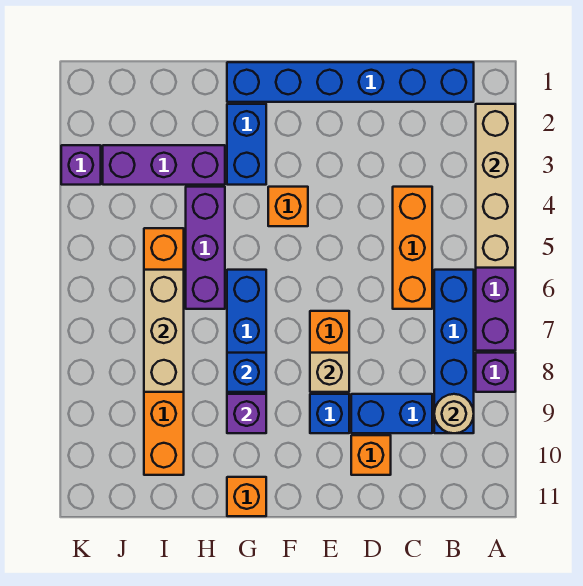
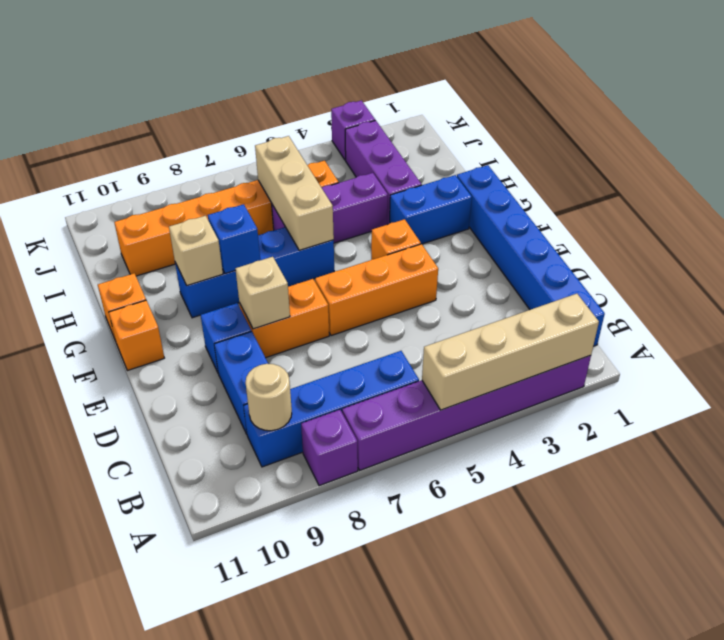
orange brick C4:C6 level 1 -> orange brick E4:E6 level 1
orange brick D10 level 1 -> orange brick F11 level 1
purple brick G9 level 2 -> tan brick G9 level 2
tan brick I6:I8 level 2 -> tan brick G6:I6 level 2

